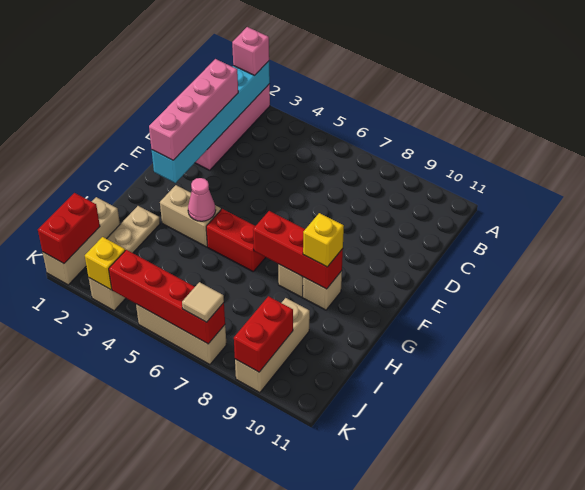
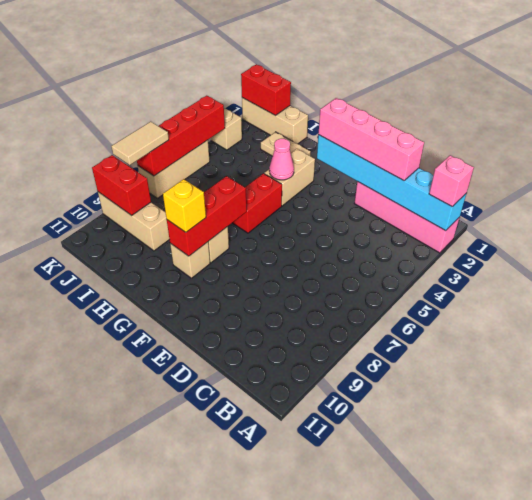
yellow brick K3 level 2 -> none
tan tile K7 level 3 -> tan tile K7:K8 level 3

